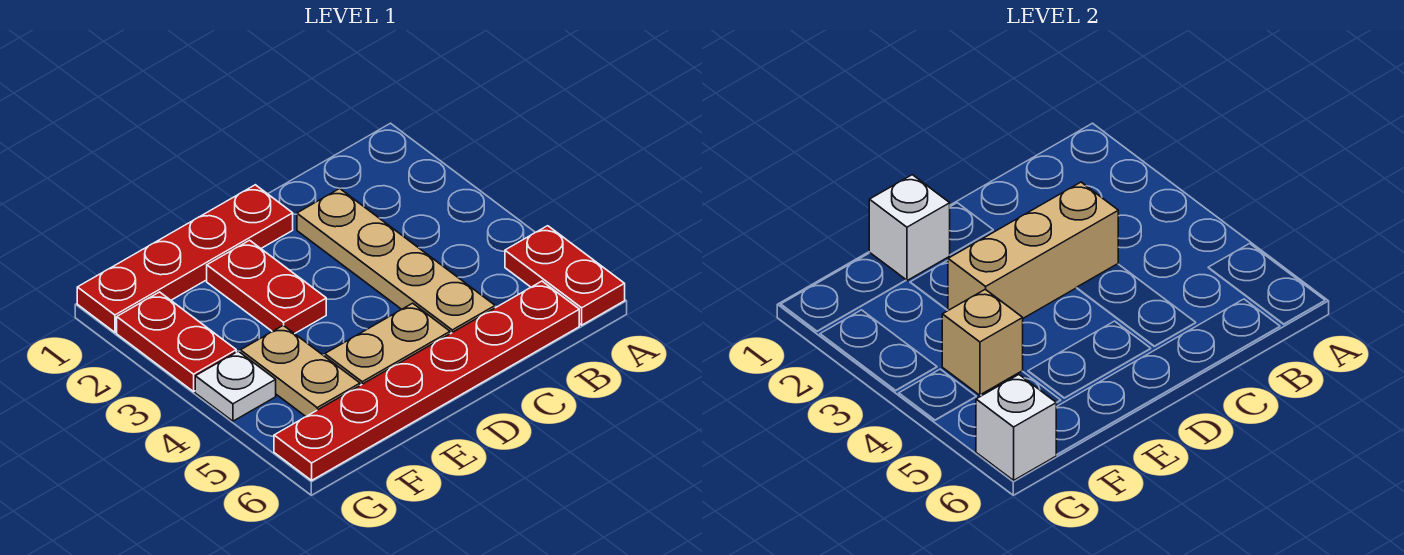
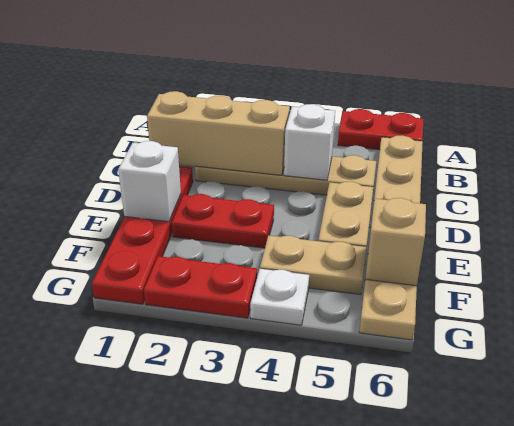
red plate B6:G6 level 1 -> tan plate B6:G6 level 1
tan brick C3:E3 level 2 -> tan brick C1:C3 level 2
tan brick F4 level 2 -> tan brick F6 level 2
white brick G6 level 2 -> white brick C4 level 2

